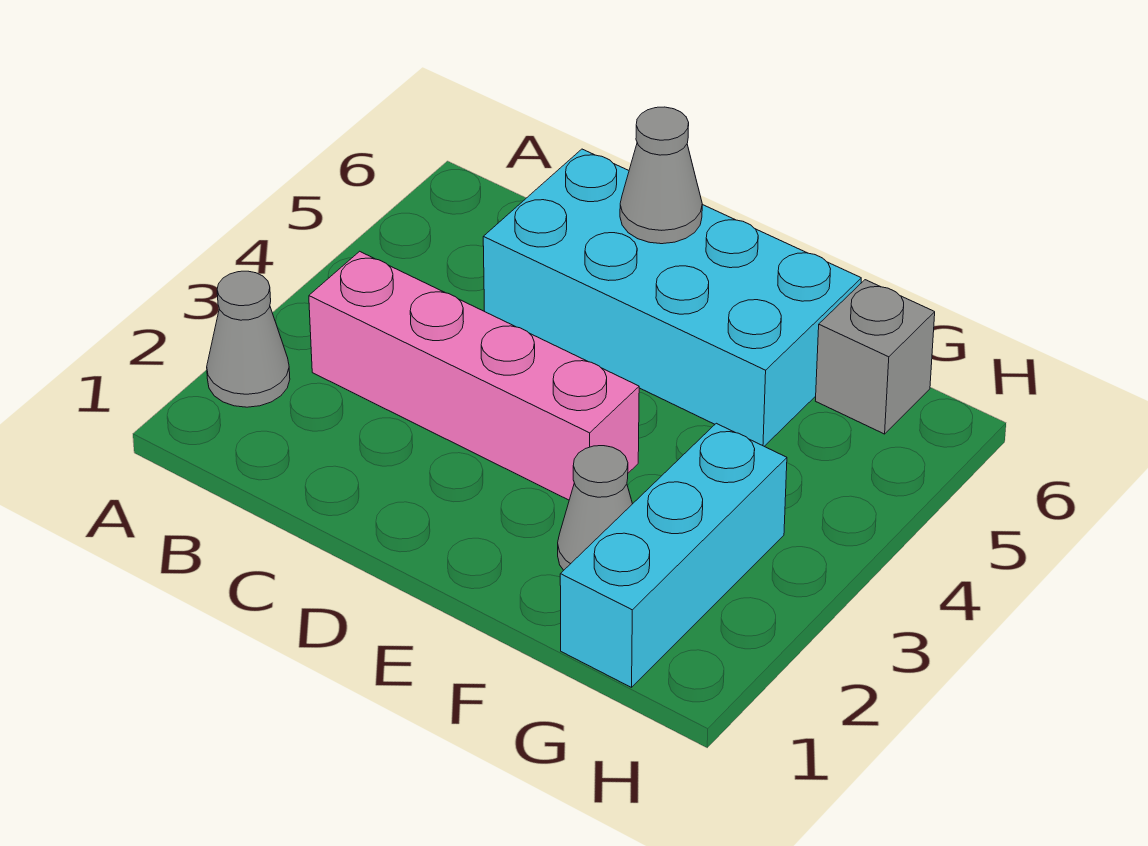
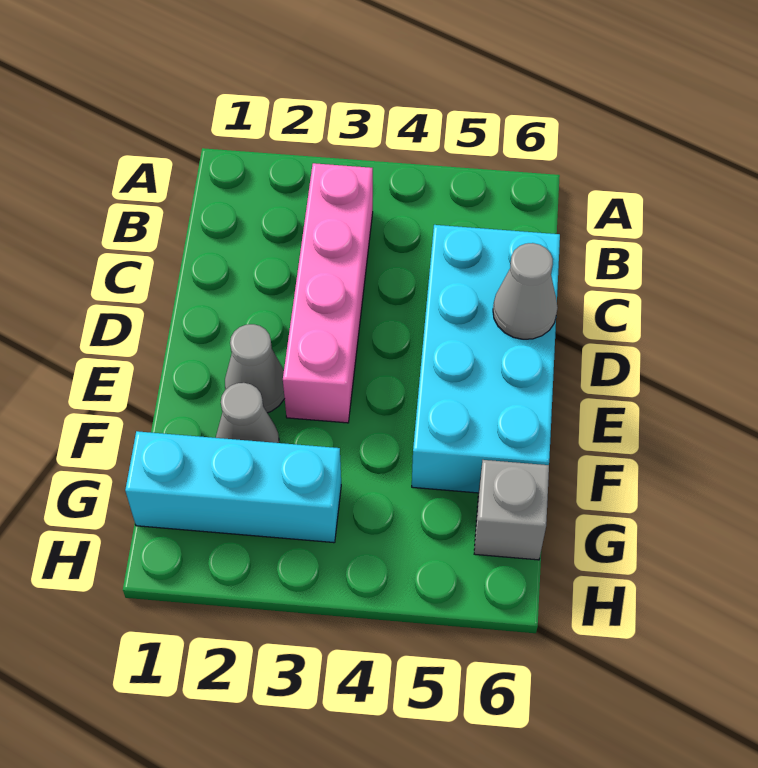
grey cone A2 level 1 -> grey cone E2 level 1

